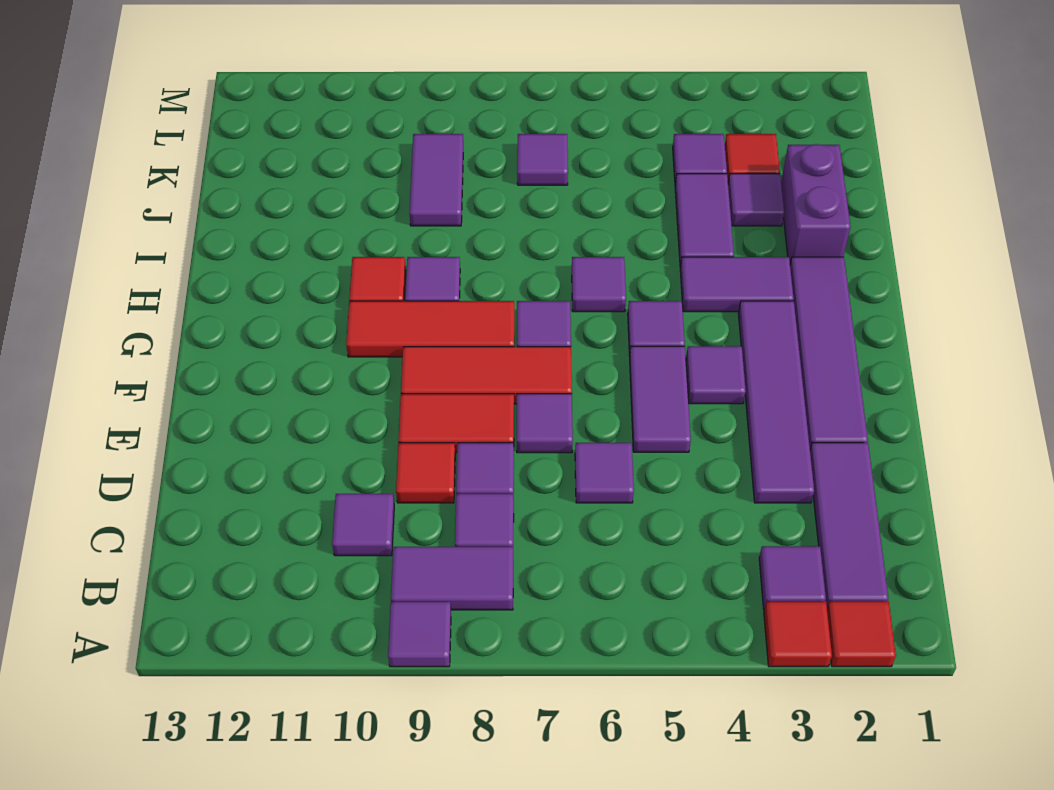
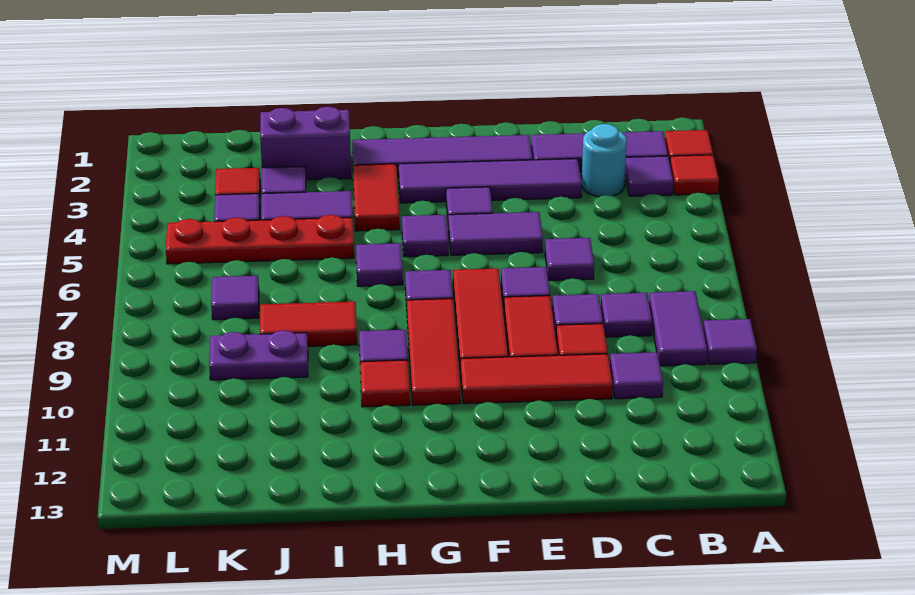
none -> cyan round brick C3 level 1
none -> red tile D10:F10 level 1
purple tile H3:H4 level 1 -> red tile H3:H4 level 1
none -> red plate I5:L5 level 1
none -> red tile I8:J8 level 1
purple tile J9:K9 level 1 -> purple plate J9:K9 level 1

